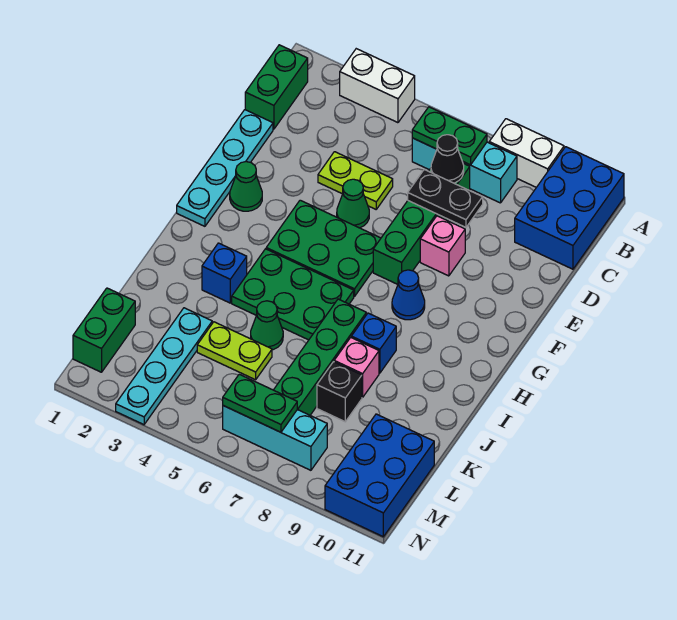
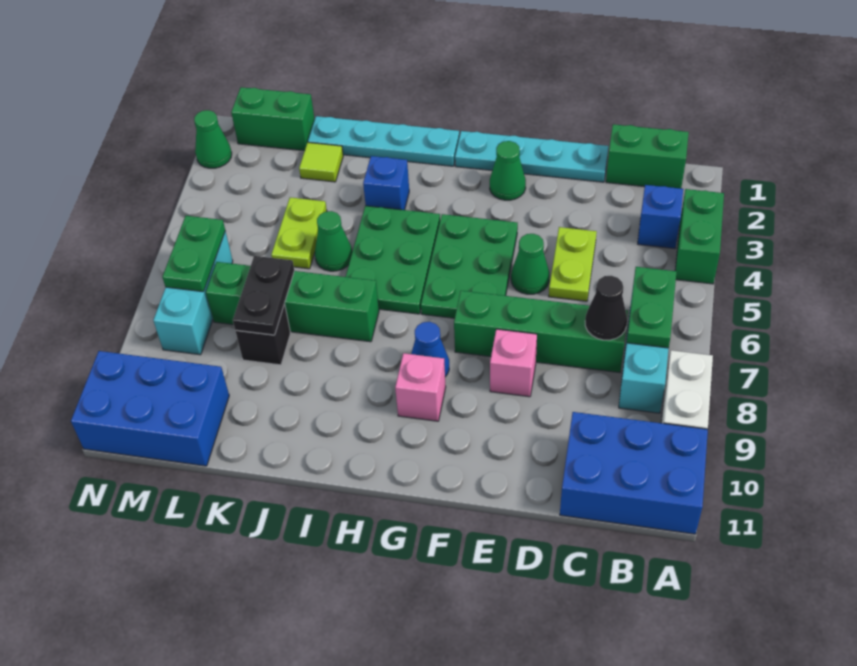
white brick A3:A4 level 1 -> green brick A3:A4 level 1
black plate D7:D8 level 2 -> black plate K7:K8 level 2
blue brick I8 level 1 -> blue brick B3 level 1
pink brick J8 level 1 -> pink brick G9 level 1
none -> lime tile K2 level 1
cyan plate K3:N3 level 1 -> cyan plate H1:K1 level 1
none -> green cone N2 level 1

